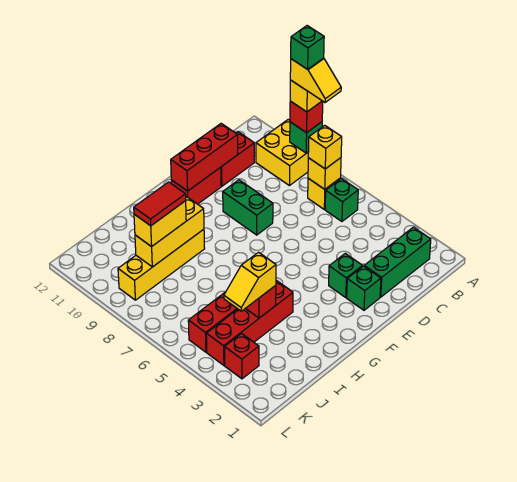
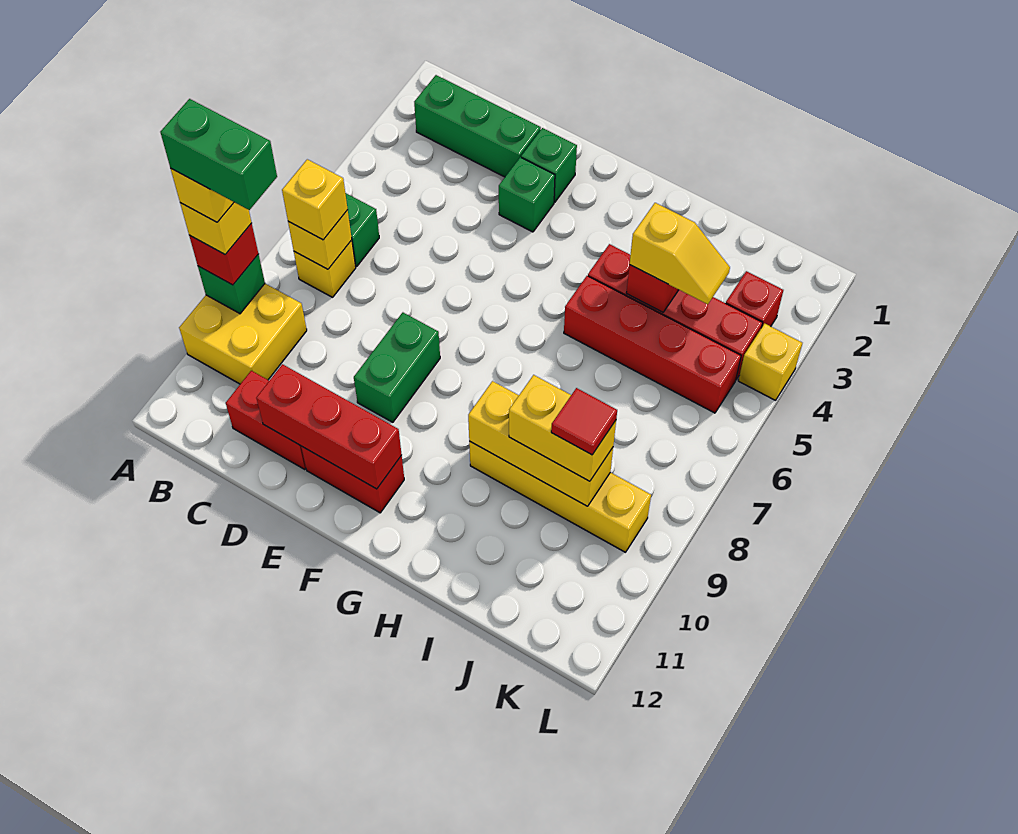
green brick A9 level 6 -> green brick A9:B9 level 6
red tile I9:J9 level 4 -> red tile J9 level 4
none -> yellow brick L4 level 1

